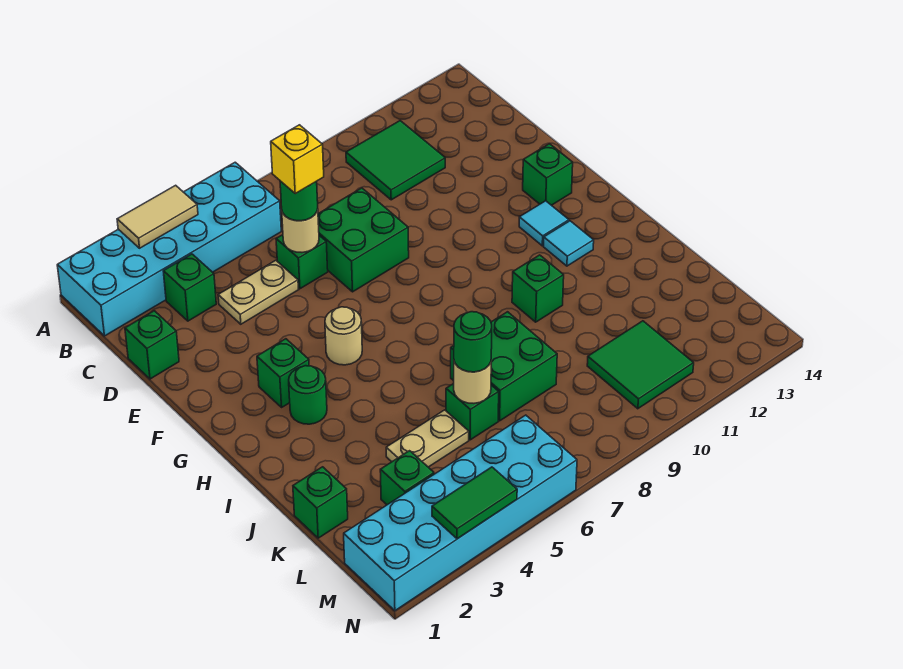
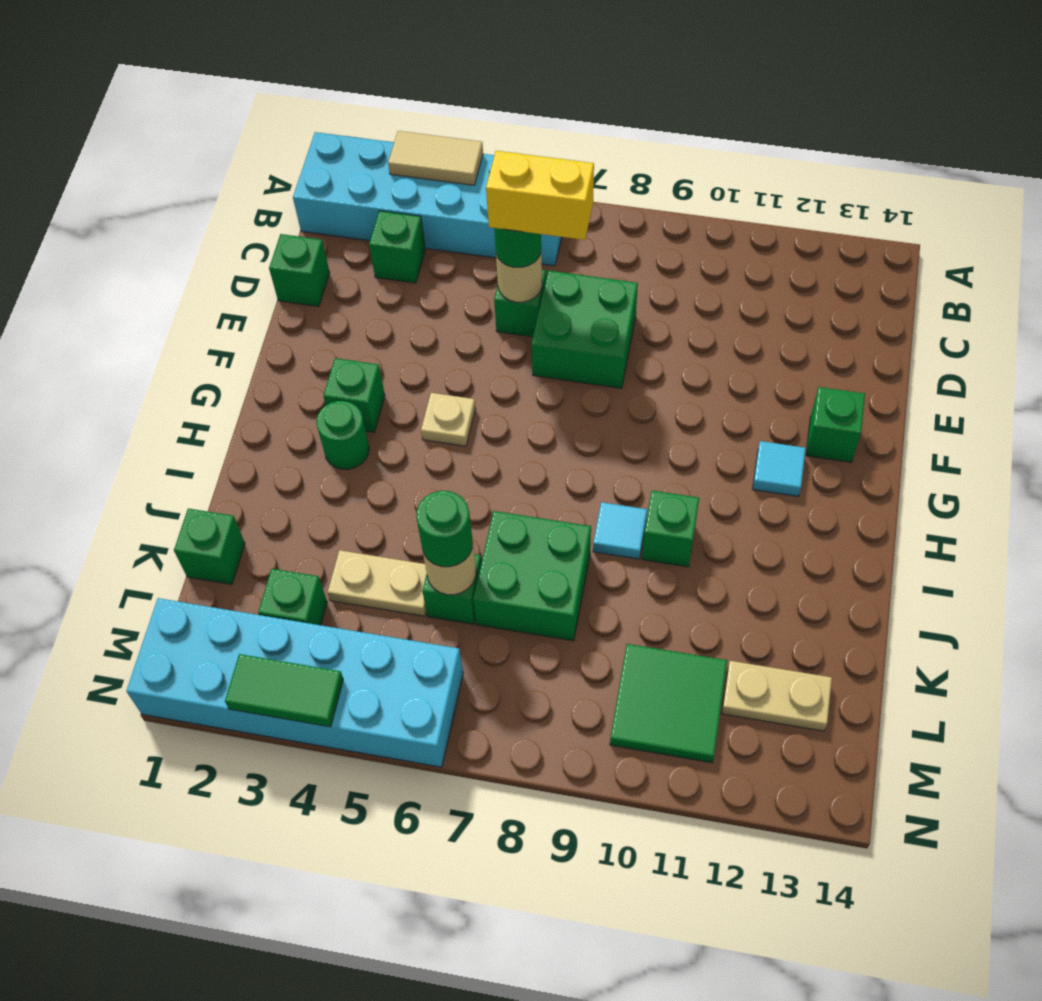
green tile B10:C11 level 1 -> none
tan plate D4:D5 level 1 -> tan plate L12:L13 level 1
yellow brick D6 level 4 -> yellow brick D6:D7 level 4
tan round brick G5 level 1 -> tan plate G5 level 1
cyan tile H12 level 1 -> cyan tile I9 level 1

